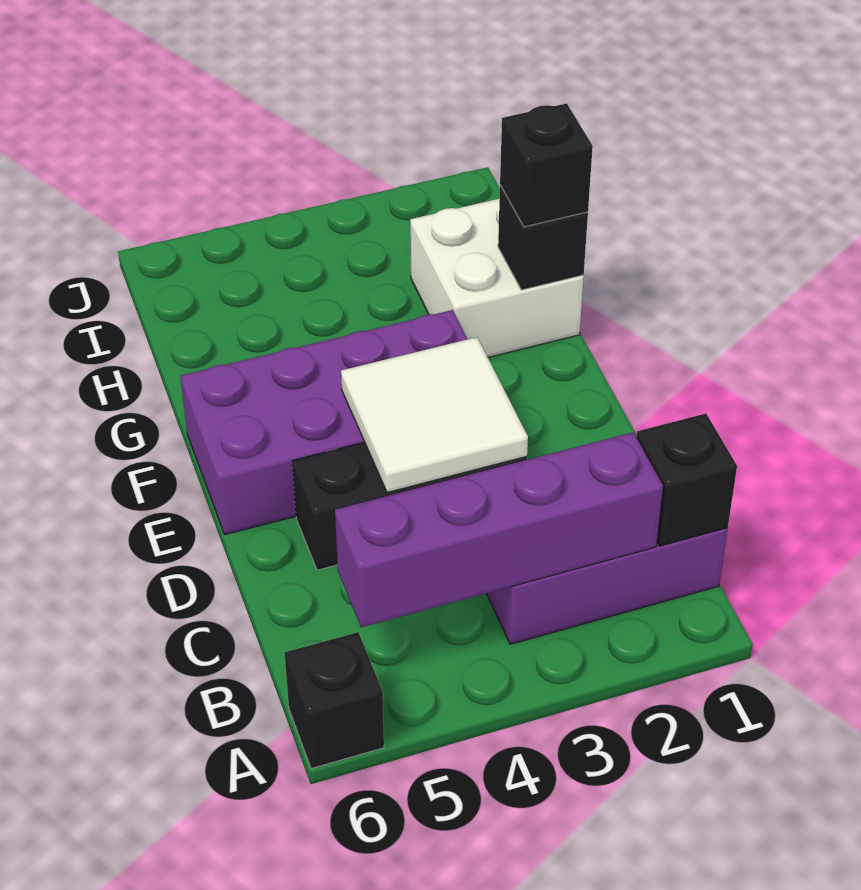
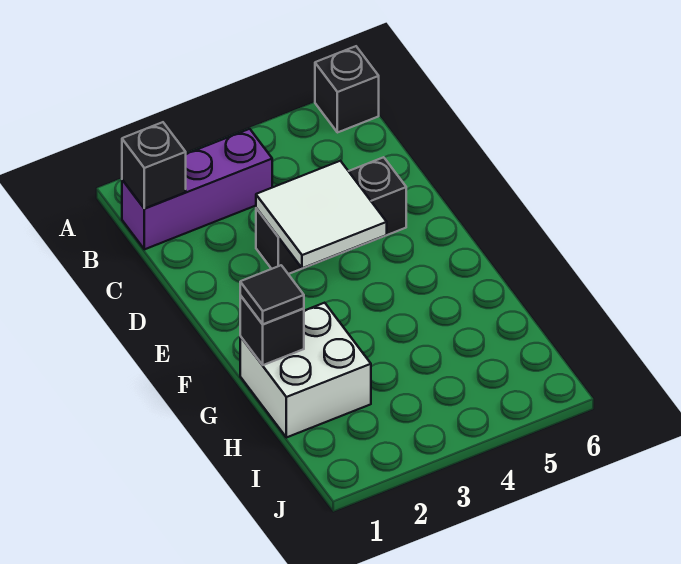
purple brick B2:B5 level 2 -> none
purple brick E3:F6 level 1 -> none
black brick G1 level 3 -> black tile G1 level 3

